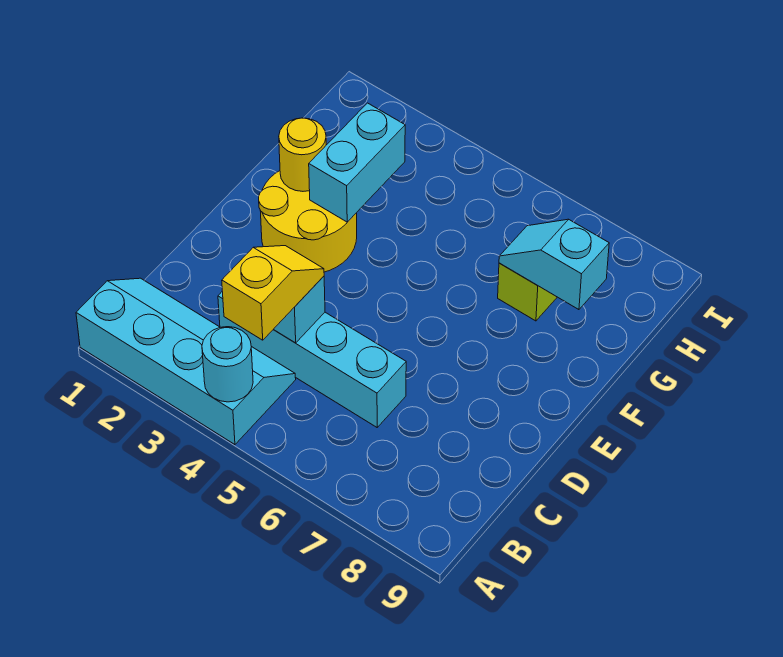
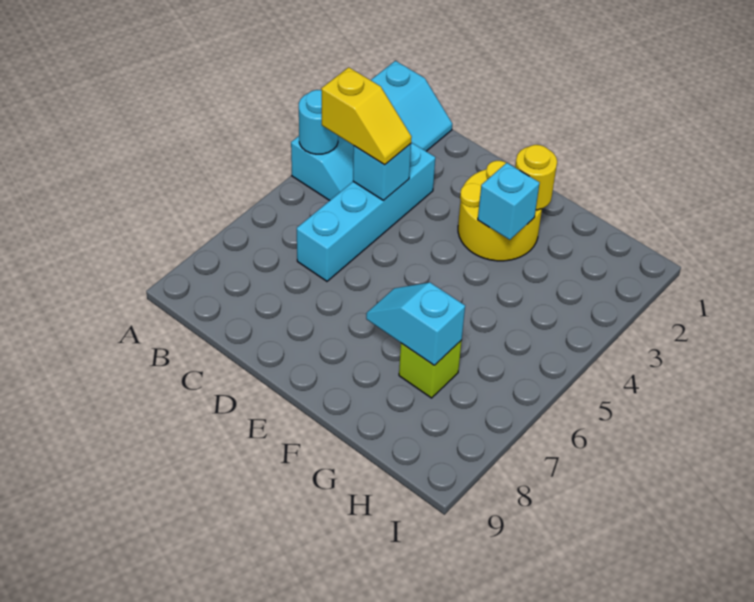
cyan brick F3:G3 level 2 -> cyan brick F3 level 2
cyan slope G7:G8 level 2 top 8 -> cyan slope F7:G7 level 2 top G

